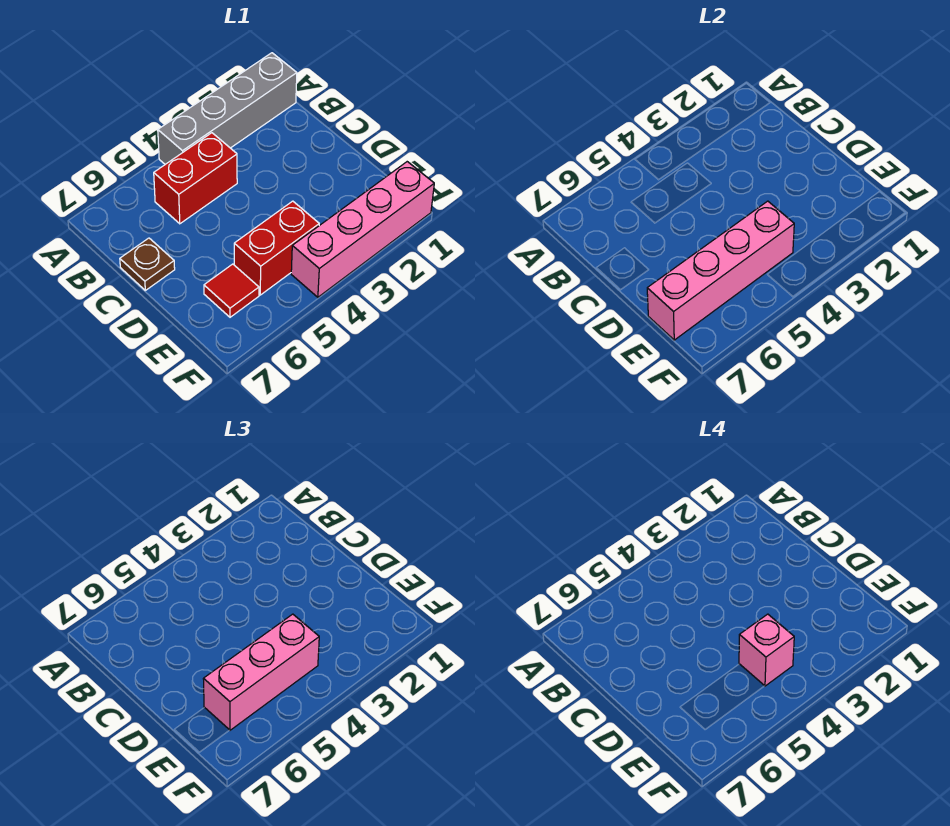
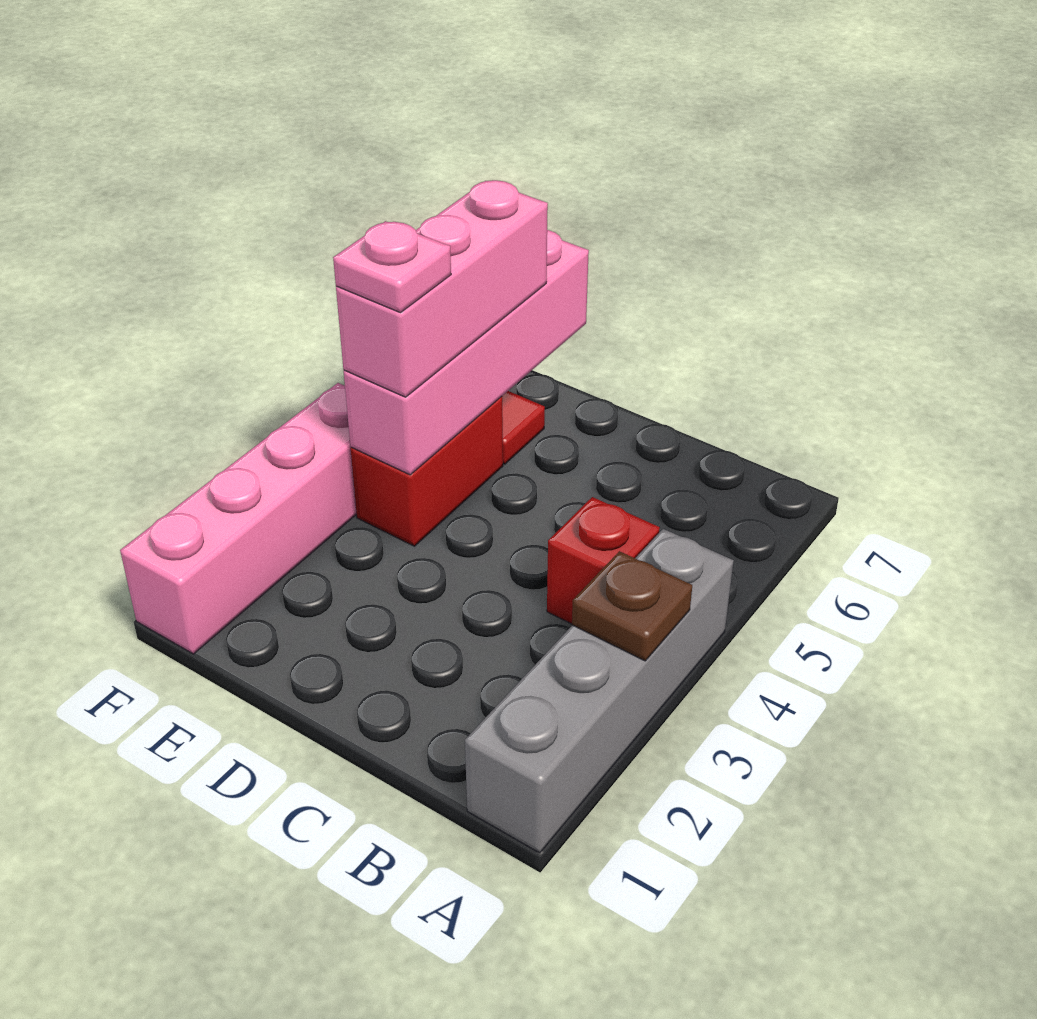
red brick B4:B5 level 1 -> red brick B4 level 1
brown plate C7 level 1 -> brown plate A3 level 2
pink brick E4 level 4 -> pink plate E4 level 4

